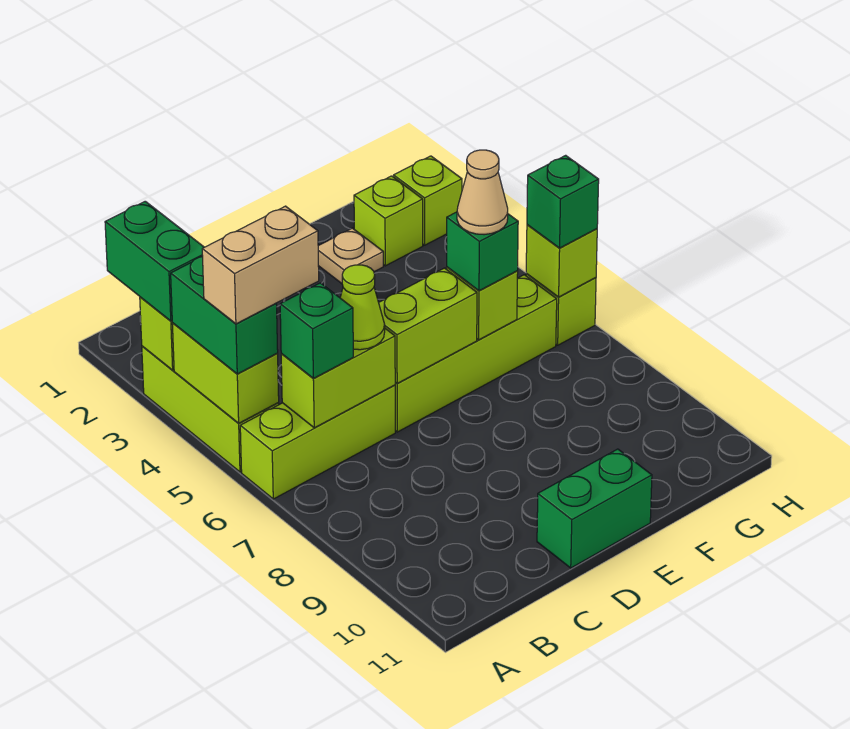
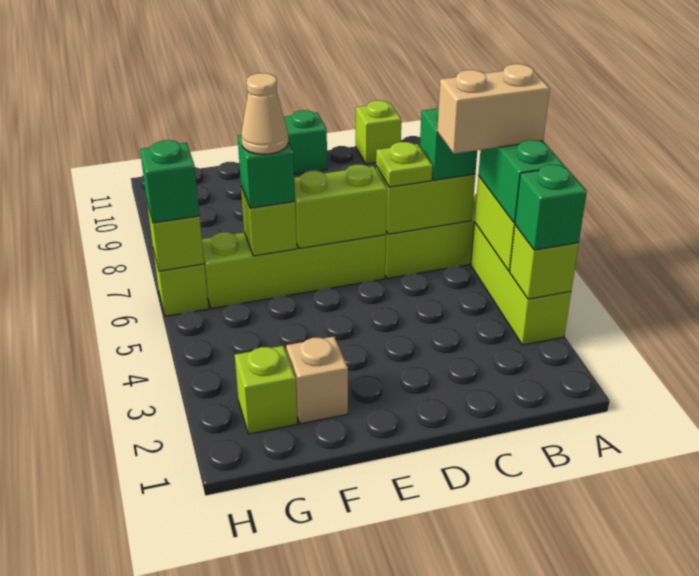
green brick A2:A3 level 3 -> green brick A3 level 3
lime cone C6 level 3 -> lime plate C6 level 3
tan plate F2 level 1 -> tan brick F2 level 1
lime brick H2 level 1 -> lime brick B11 level 1

